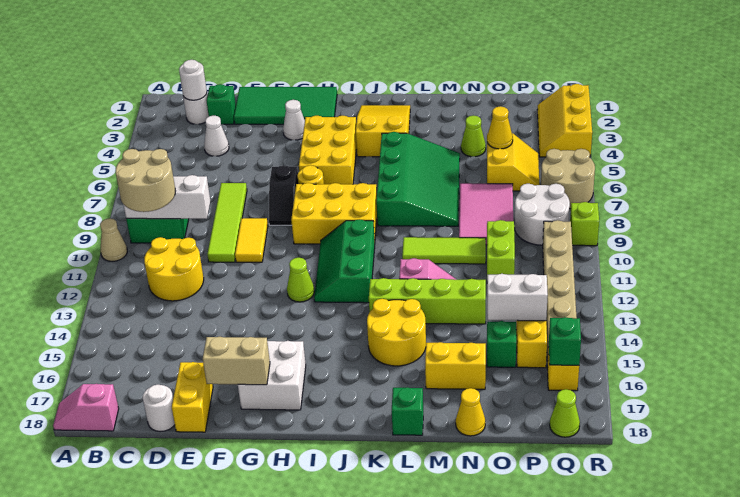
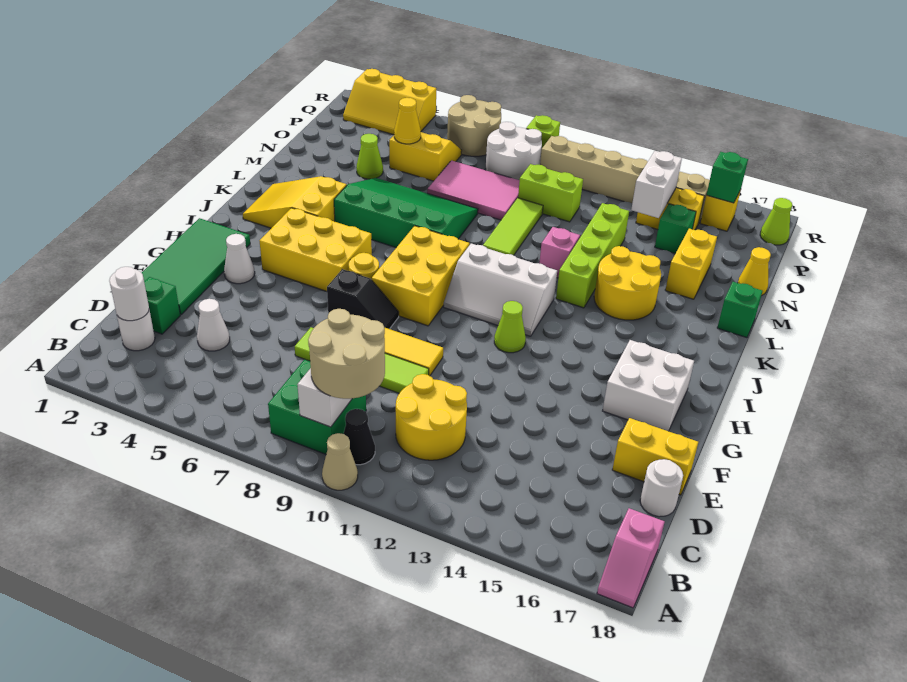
none -> black cone B10 level 1
tan brick F17:G17 level 2 -> none
green slope I10:J12 level 1 top J -> white slope I10:J12 level 1 top J

